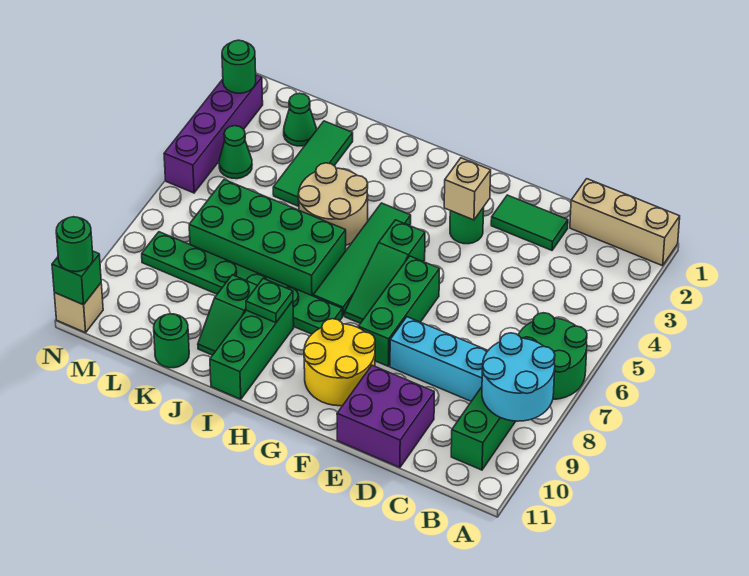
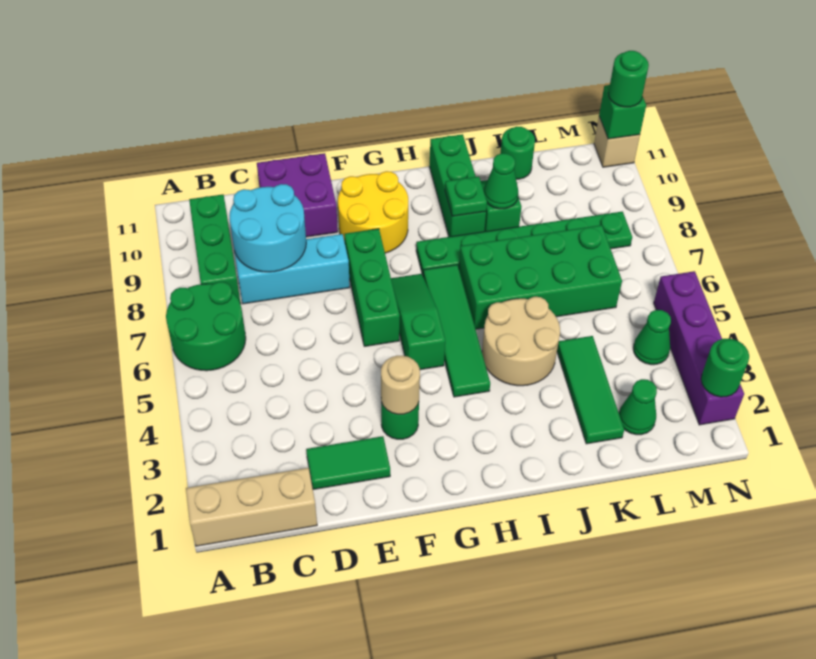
cyan round brick A8:B9 level 2 -> cyan round brick C8:D9 level 2
tan brick F3 level 2 -> tan round brick F3 level 2
none -> green cone J9 level 2

